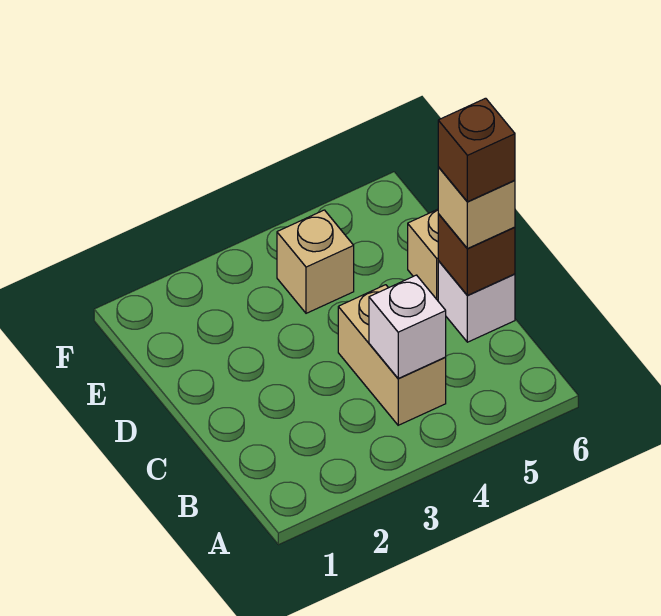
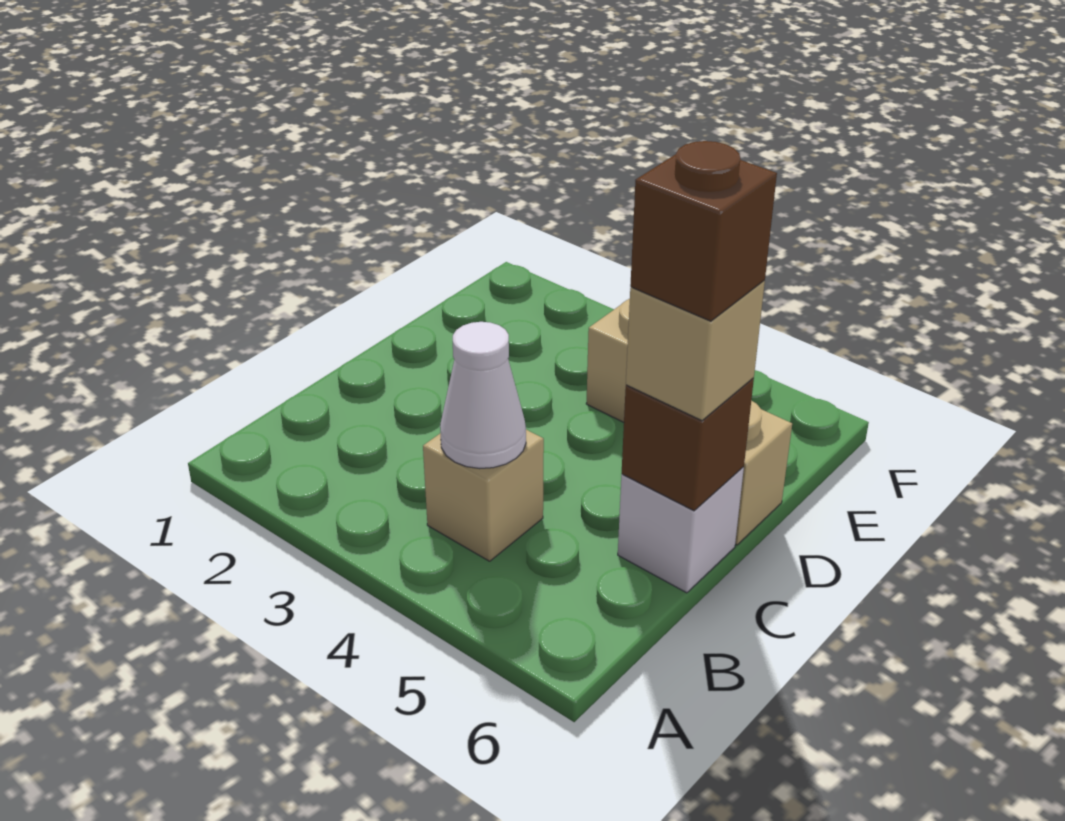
tan brick B4:C4 level 1 -> tan brick B4 level 1
white brick B4 level 2 -> white cone B4 level 2

